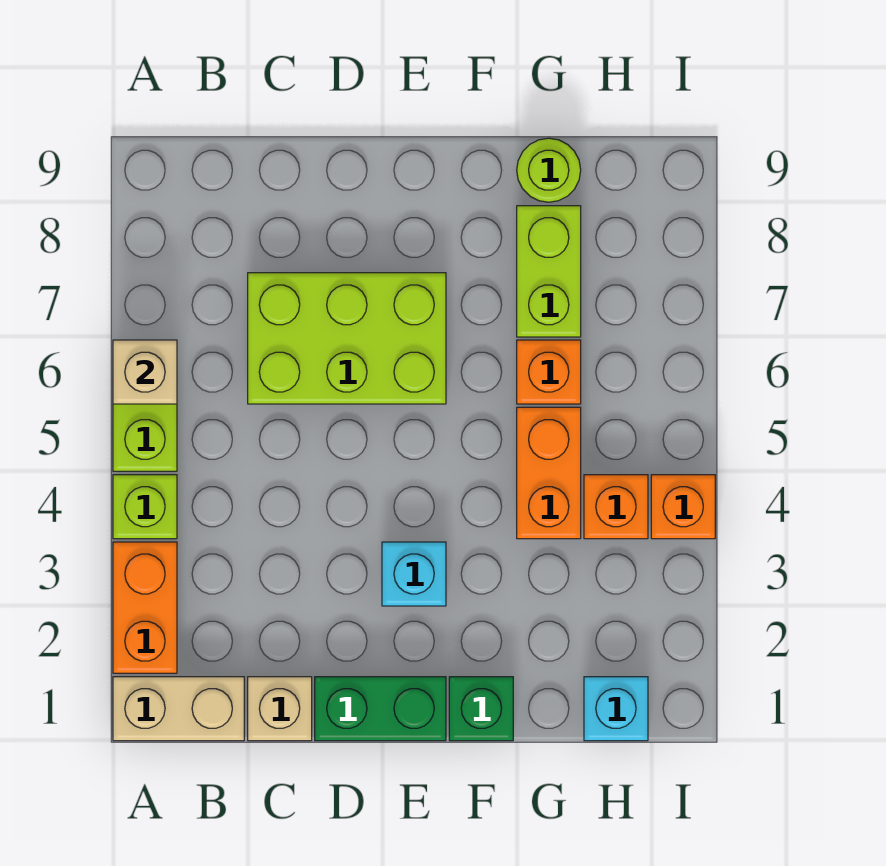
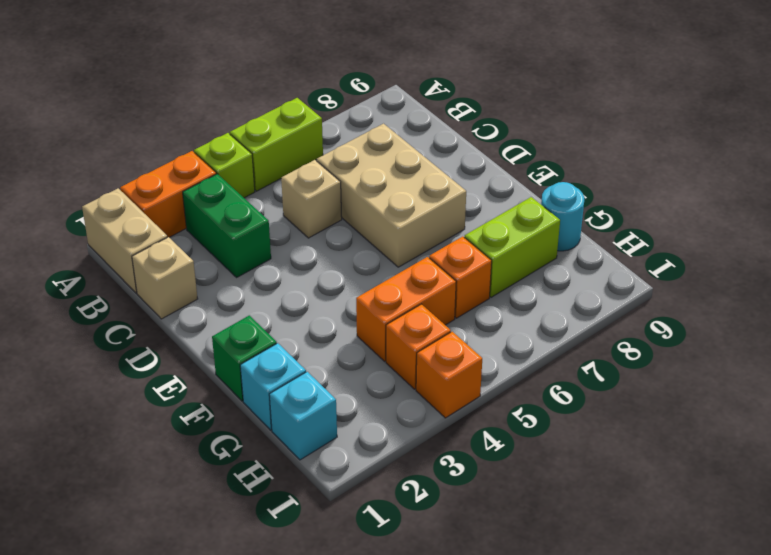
tan brick A6 level 2 -> tan brick C5 level 1
lime brick C6:E7 level 1 -> tan brick C6:E7 level 1
green brick D1:E1 level 1 -> green brick B3:C3 level 1
cyan brick E3 level 1 -> cyan brick G1 level 1
lime round brick G9 level 1 -> cyan round brick G9 level 1

